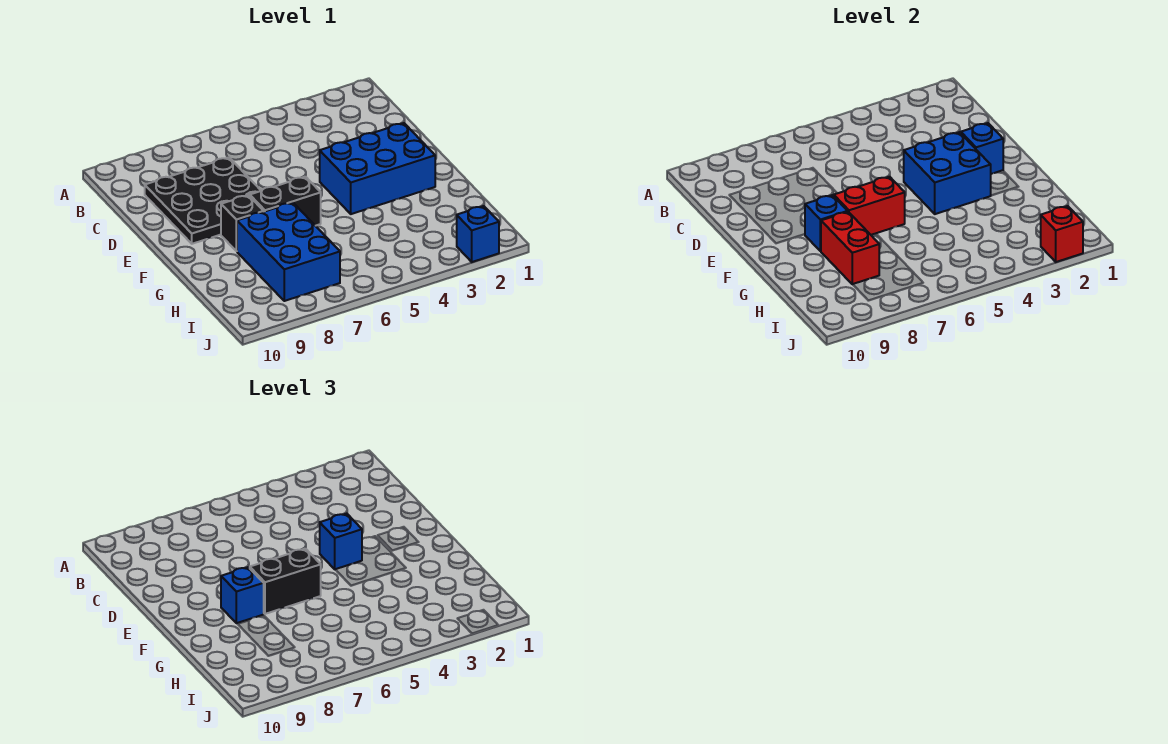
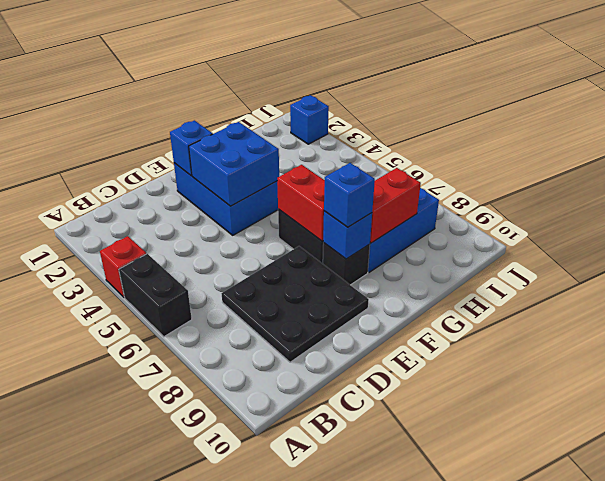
blue brick E4 level 3 -> none
black brick F6:F7 level 3 -> black brick A5:A6 level 1
red brick J2 level 2 -> red brick A4 level 1

